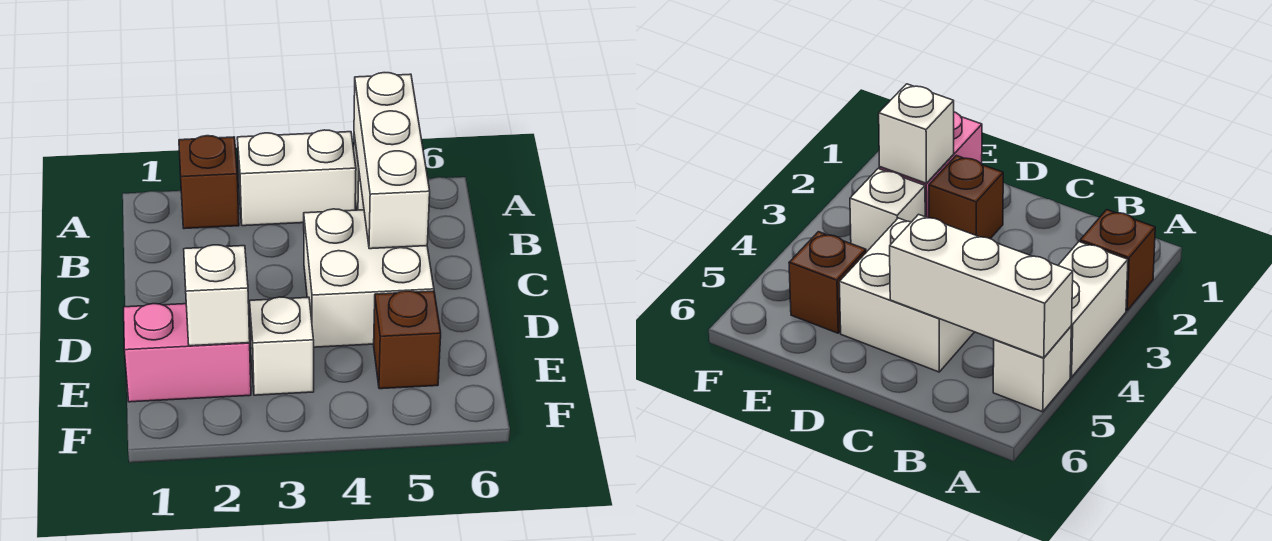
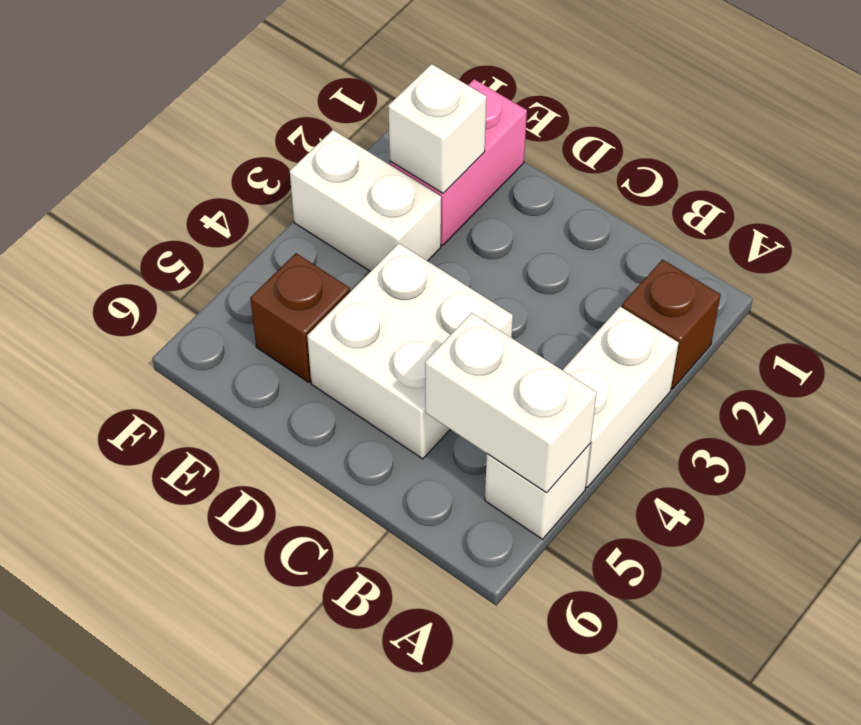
white brick A5:C5 level 2 -> white brick A5:B5 level 2
brown brick D2 level 1 -> none
white brick E3 level 1 -> white brick E3:F3 level 1

